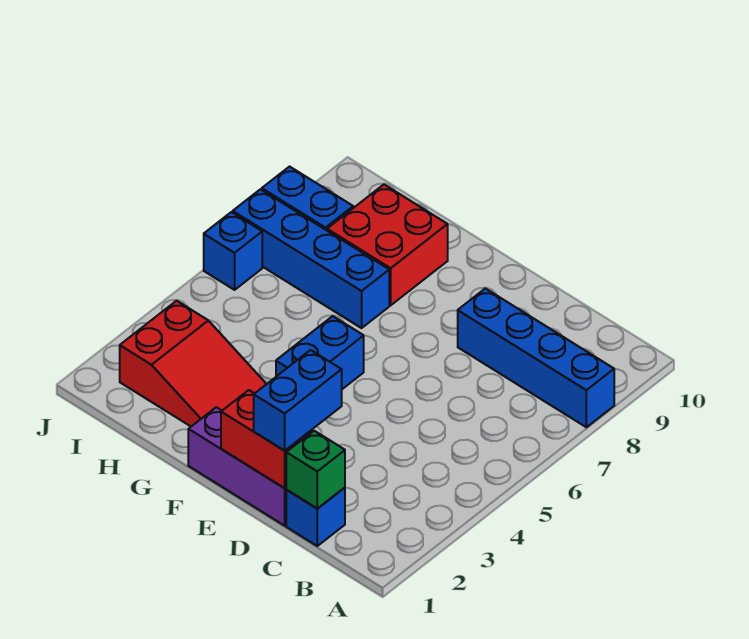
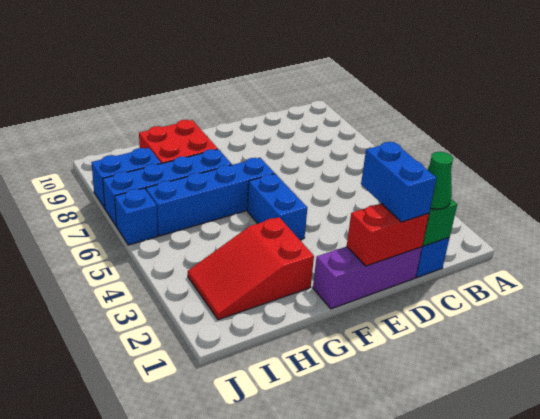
blue brick A8:D8 level 1 -> blue brick F6:I6 level 1
none -> green cone C1 level 3
red slope G2:I3 level 1 top I -> red slope G2:I3 level 1 top G

